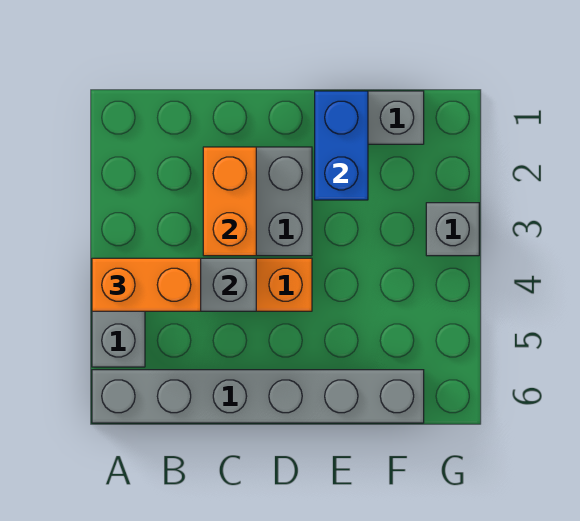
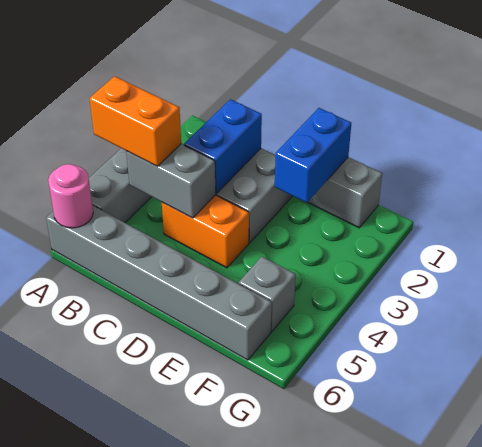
none -> pink round brick A6 level 2
orange brick C2:C3 level 2 -> blue brick C2:C3 level 2
grey brick G3 level 1 -> grey brick F5 level 1

